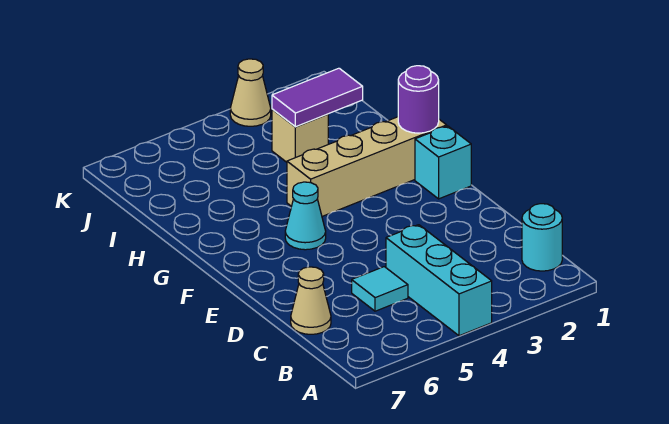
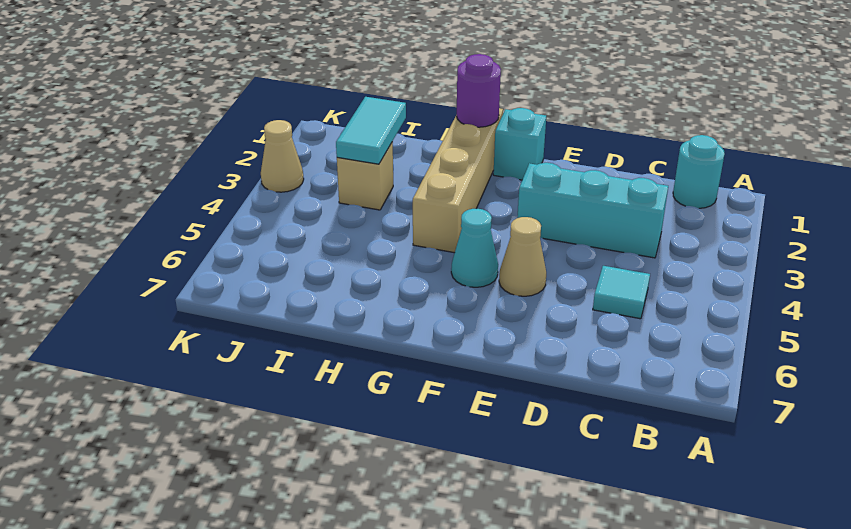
cyan brick A4:C4 level 1 -> cyan brick C3:E3 level 1
tan cone C7 level 1 -> tan cone E5 level 1
purple tile I2:I3 level 2 -> cyan tile I2:I3 level 2

